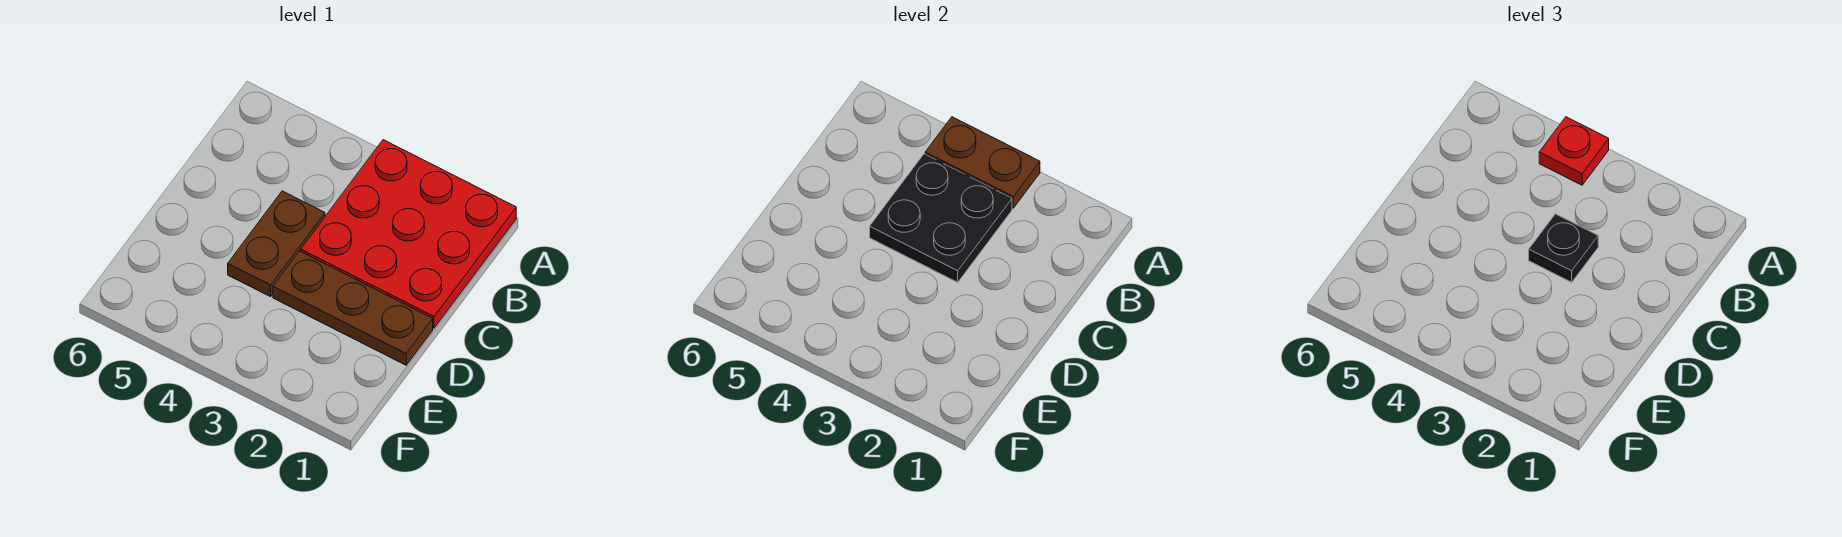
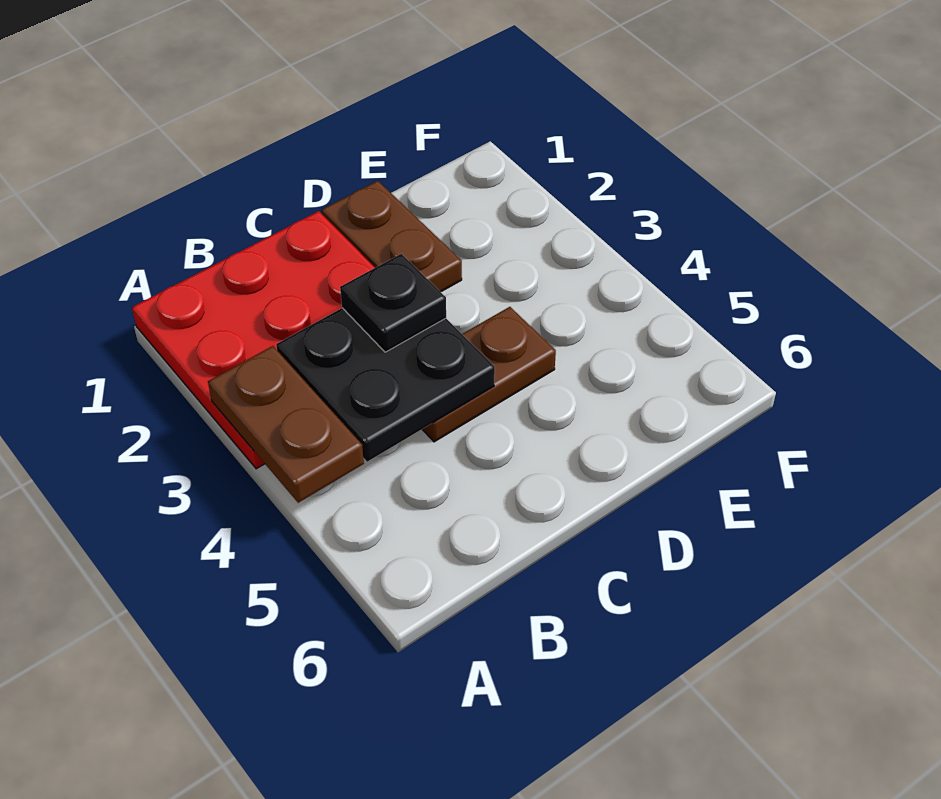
red plate A4 level 3 -> none
brown plate D1:D3 level 1 -> brown plate D1:D2 level 1

